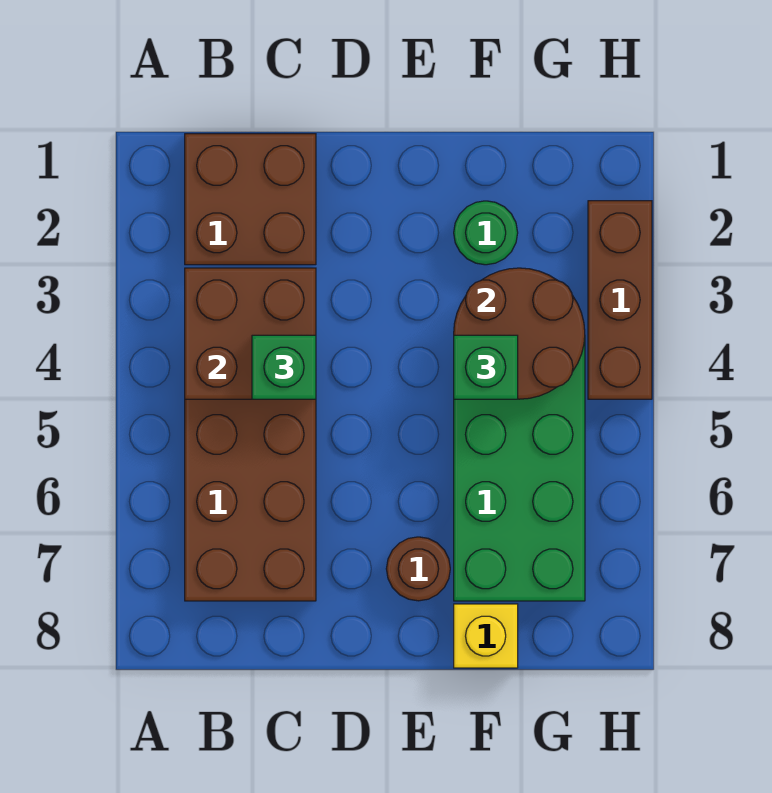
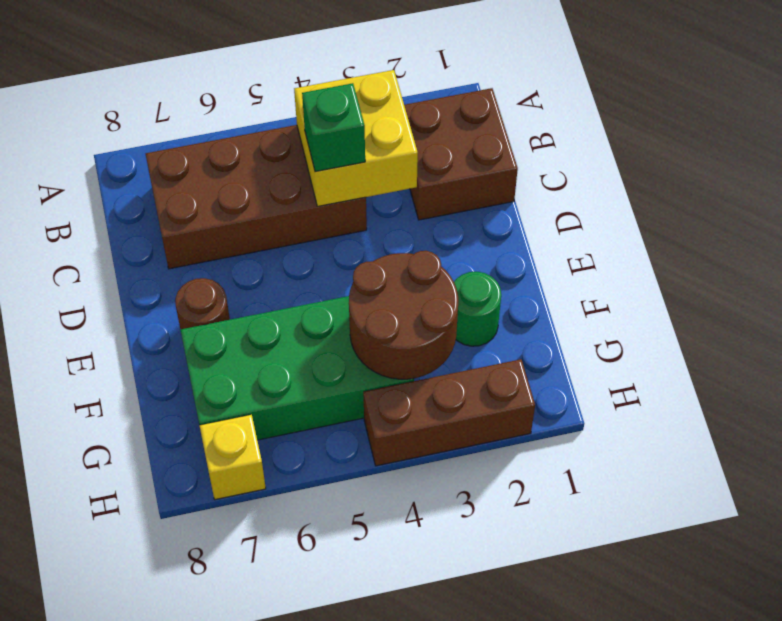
brown brick B3:C4 level 2 -> yellow brick B3:C4 level 2
green brick F4 level 3 -> none
yellow brick F8 level 1 -> yellow brick H7 level 1

